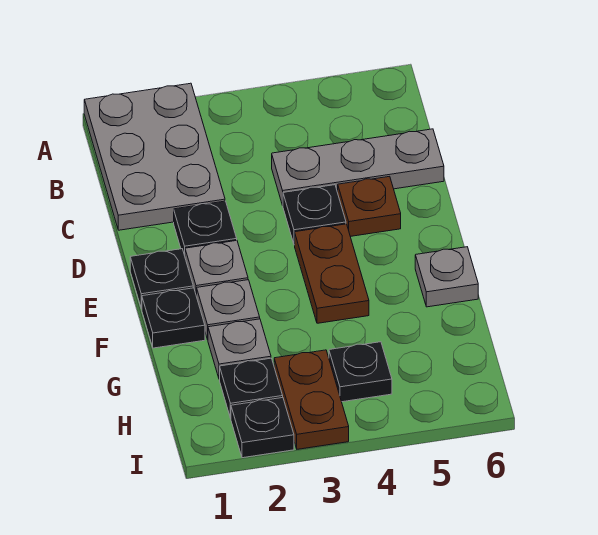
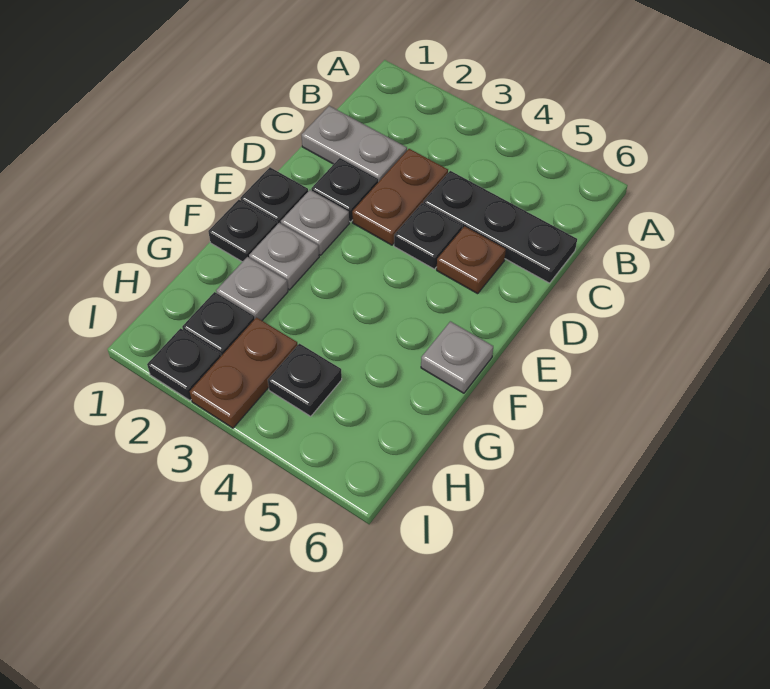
grey plate A1:C2 level 1 -> grey plate C1:C2 level 1
grey plate C4:C6 level 1 -> black plate C4:C6 level 1
brown plate E4:F4 level 1 -> brown plate C3:D3 level 1

